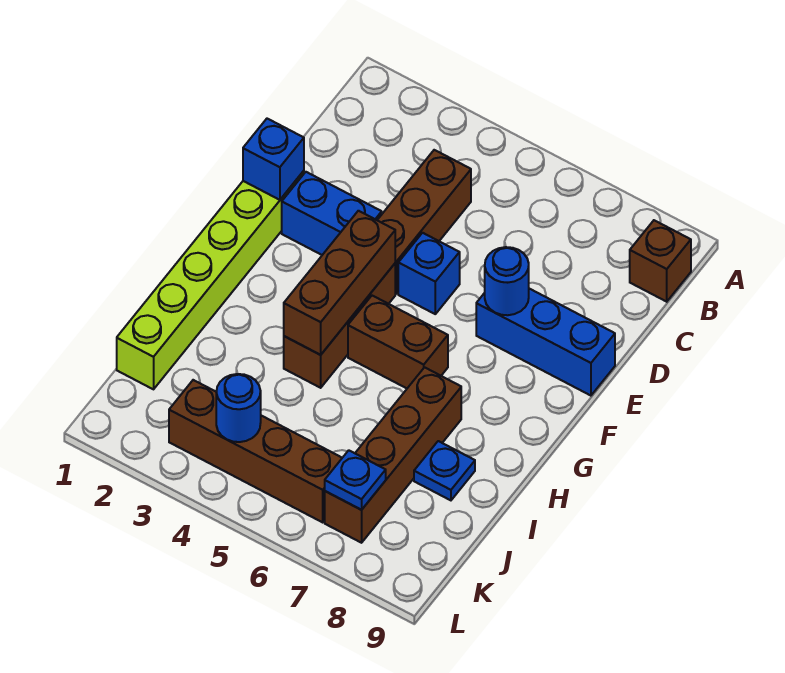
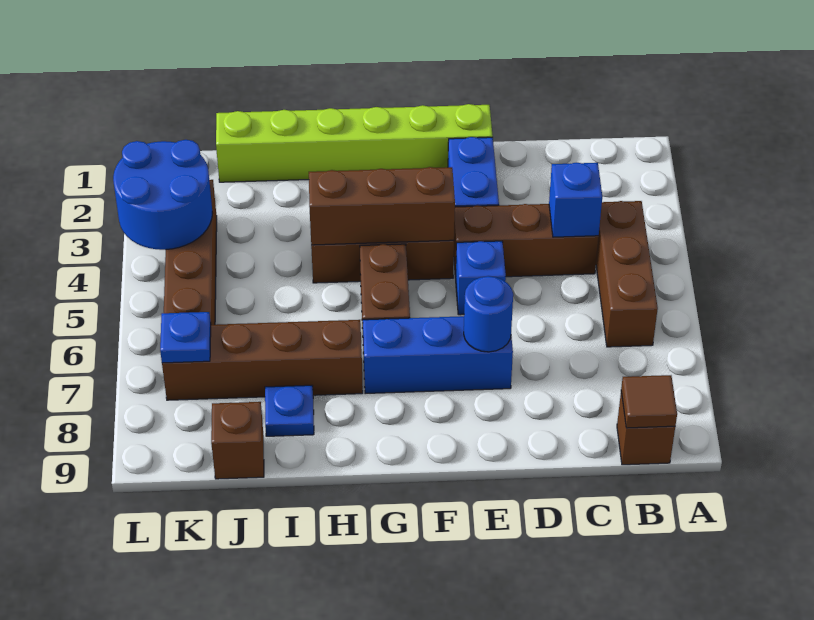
none -> brown brick B4:B6 level 1
none -> brown tile B9 level 2
blue brick E1 level 2 -> blue brick C4 level 2
blue brick E7:E9 level 1 -> blue brick E7:G7 level 1
none -> brown brick J9 level 1
blue round brick K4 level 2 -> blue round brick K3:L4 level 2

